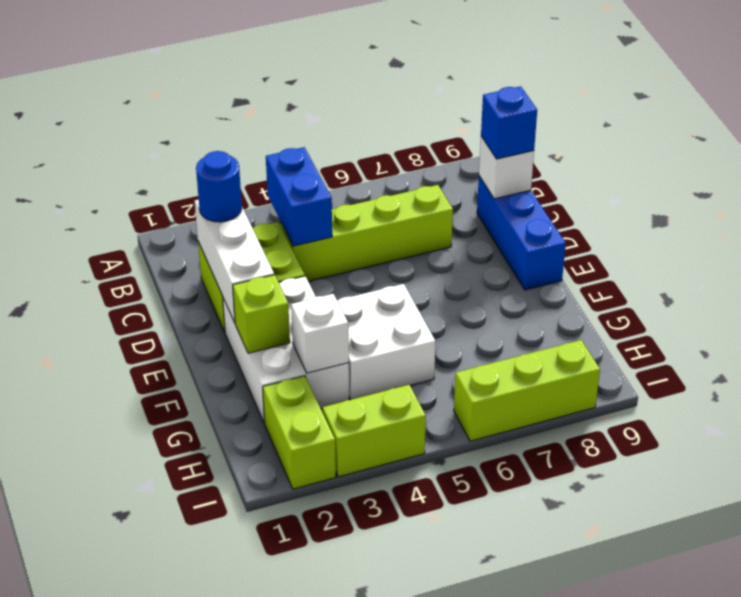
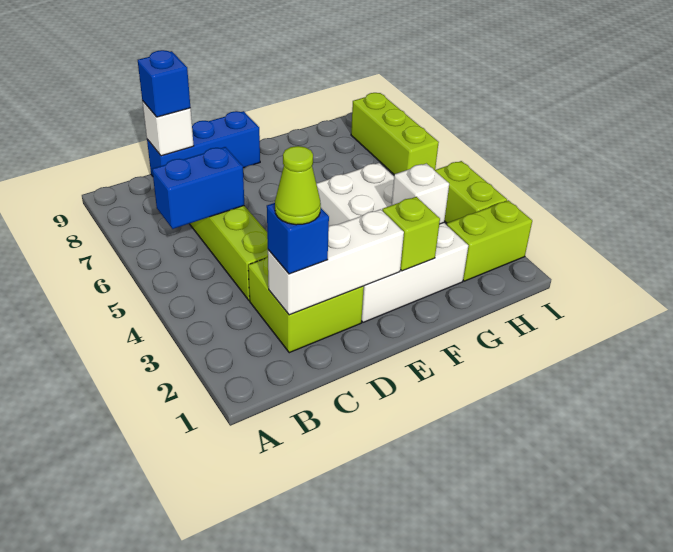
blue brick B4:C4 level 2 -> blue brick B6:C6 level 2
blue round brick C2 level 3 -> blue brick C2 level 3
none -> lime cone C2 level 4

